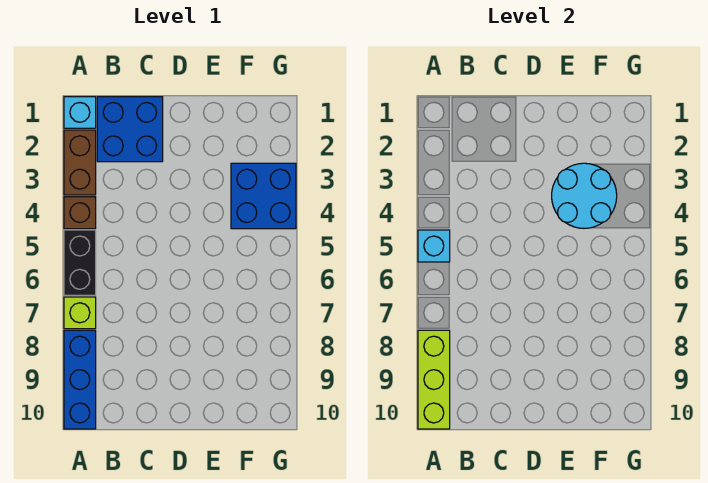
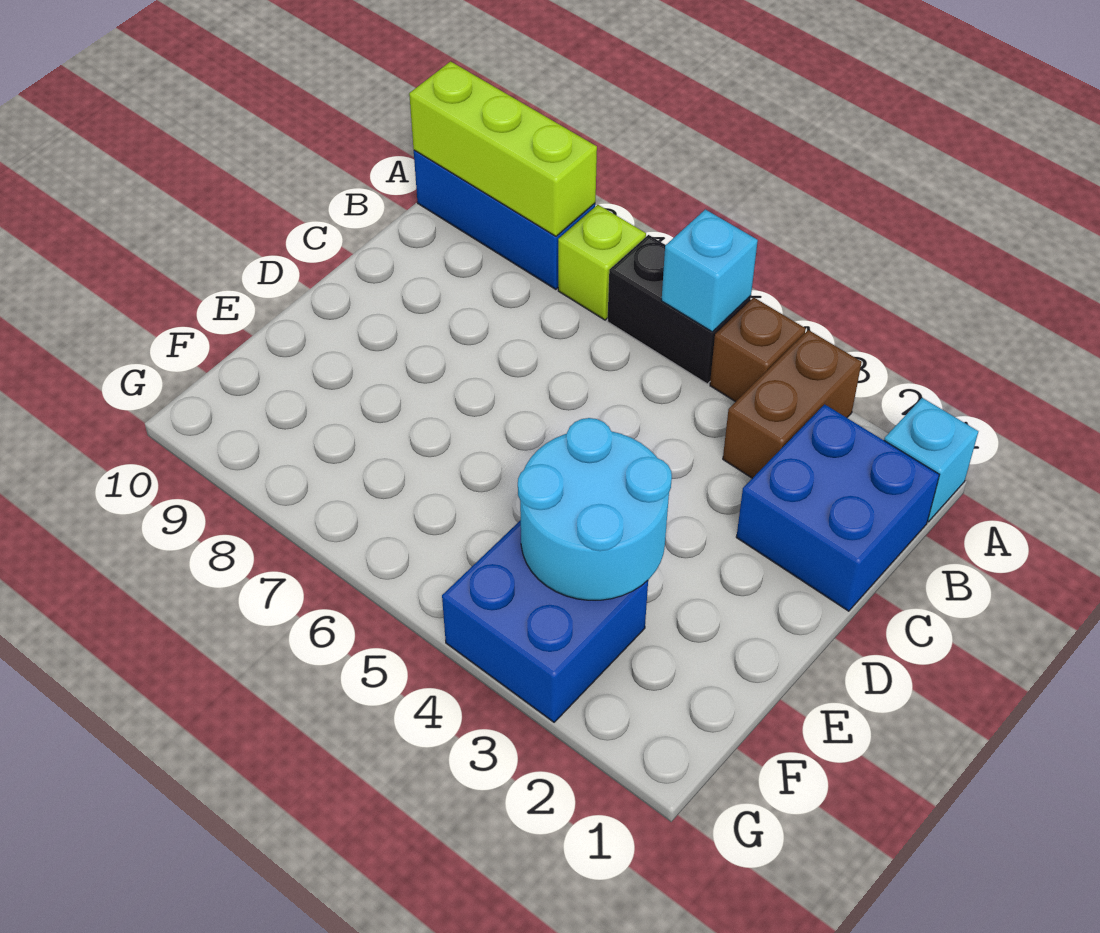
brown brick A2:A3 level 1 -> brown brick A3:B3 level 1

